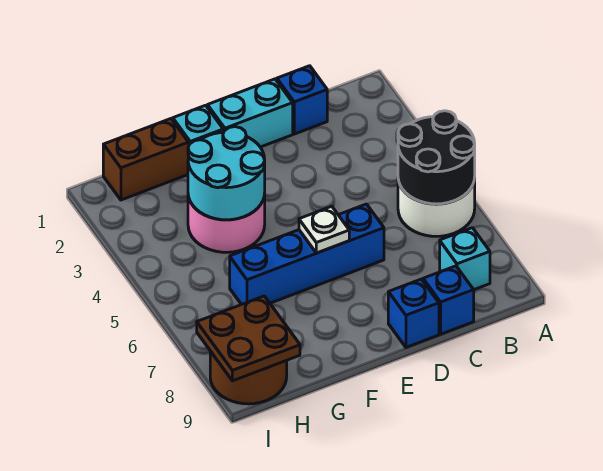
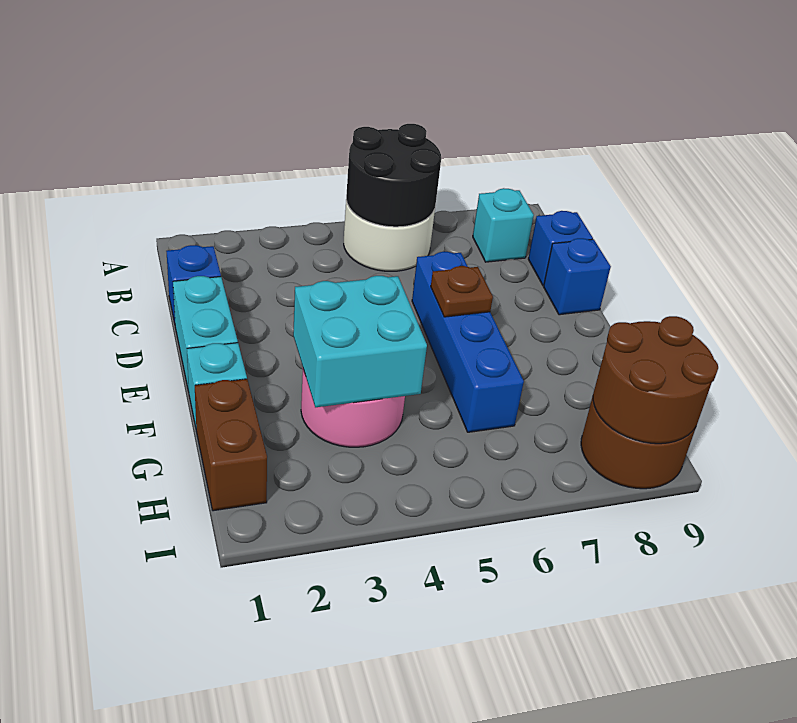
white plate E6 level 2 -> brown plate E6 level 2
cyan round brick F3:G4 level 2 -> cyan brick F3:G4 level 2
brown plate H8:I9 level 2 -> brown round brick H8:I9 level 2

